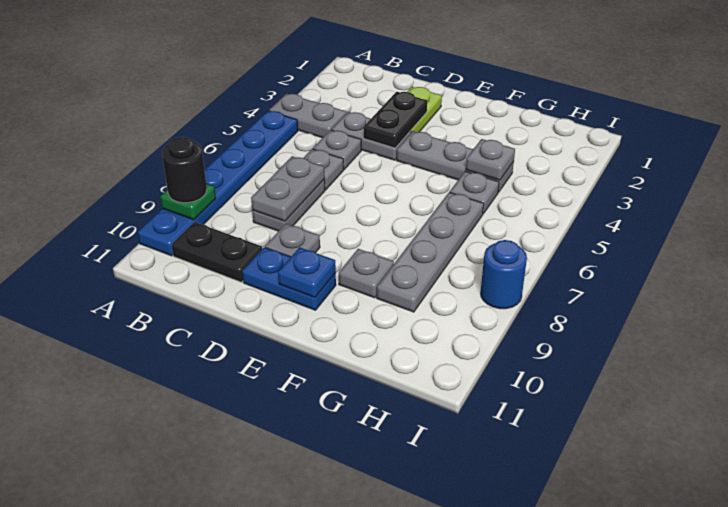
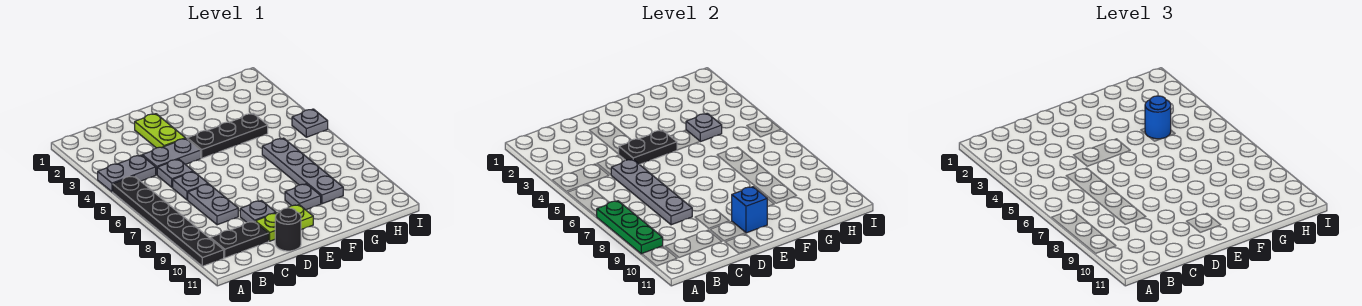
blue plate A5:A10 level 1 -> black plate A5:A10 level 1
green plate A9 level 2 -> green plate A7:A9 level 2
black round brick A9 level 3 -> black round brick D11 level 1
grey plate C7:C8 level 2 -> grey plate C5:C8 level 2
black plate D3:D4 level 2 -> black plate D4:E4 level 2
blue plate D10:E10 level 1 -> lime plate D10:E10 level 1
grey plate E4:G4 level 1 -> black plate E4:G4 level 1
blue plate E10 level 2 -> blue brick E10 level 2
grey plate G5 level 1 -> grey plate I5 level 1
blue round brick I8 level 1 -> blue round brick G4 level 3

